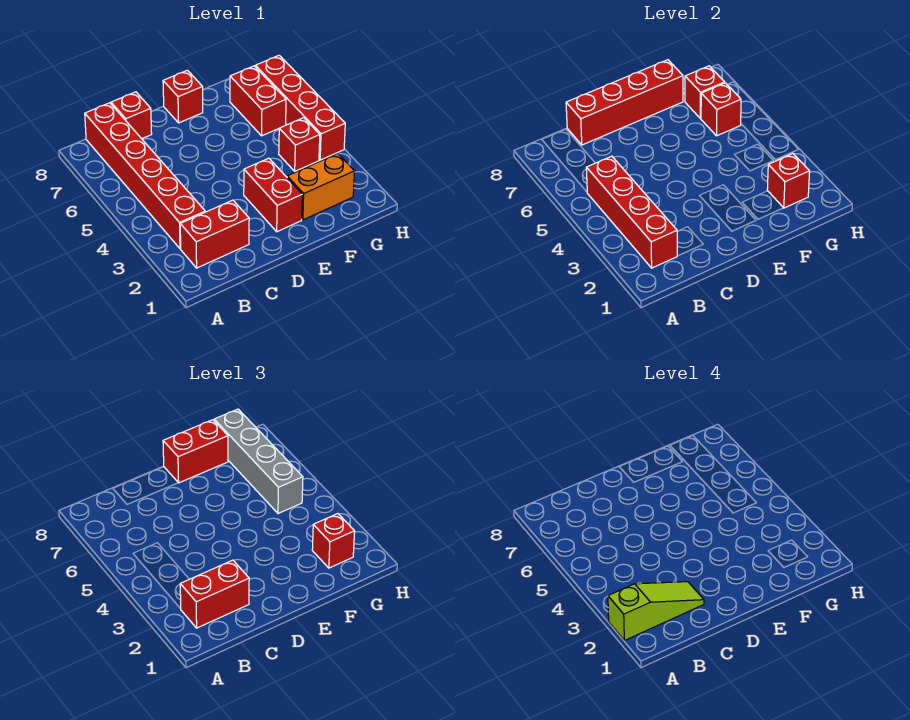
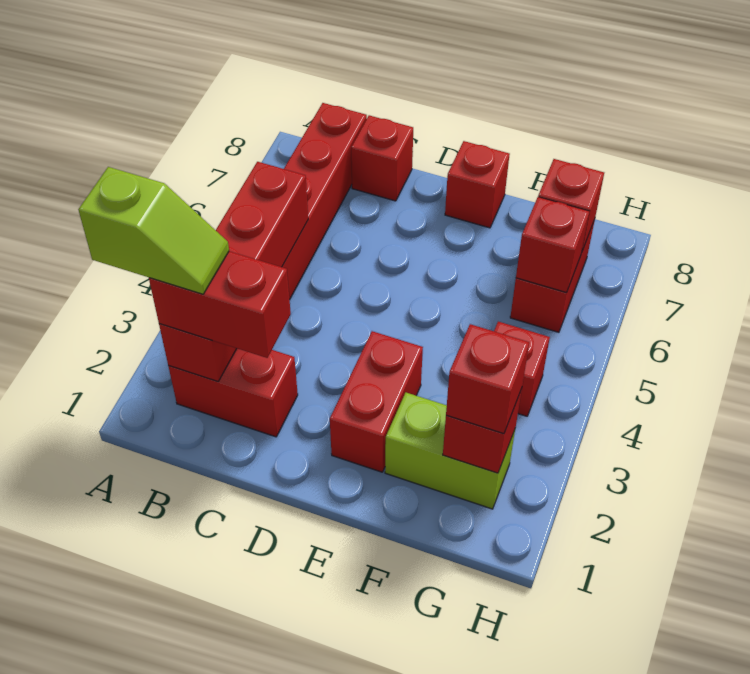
lime slope A2:C2 level 4 top A -> lime slope A2:B2 level 4 top A
red brick C8:F8 level 2 -> none
red brick E8:F8 level 3 -> none
orange brick F2:G2 level 1 -> lime brick F2:G2 level 1
grey brick G5:G8 level 3 -> none
red brick H4:H7 level 1 -> none

